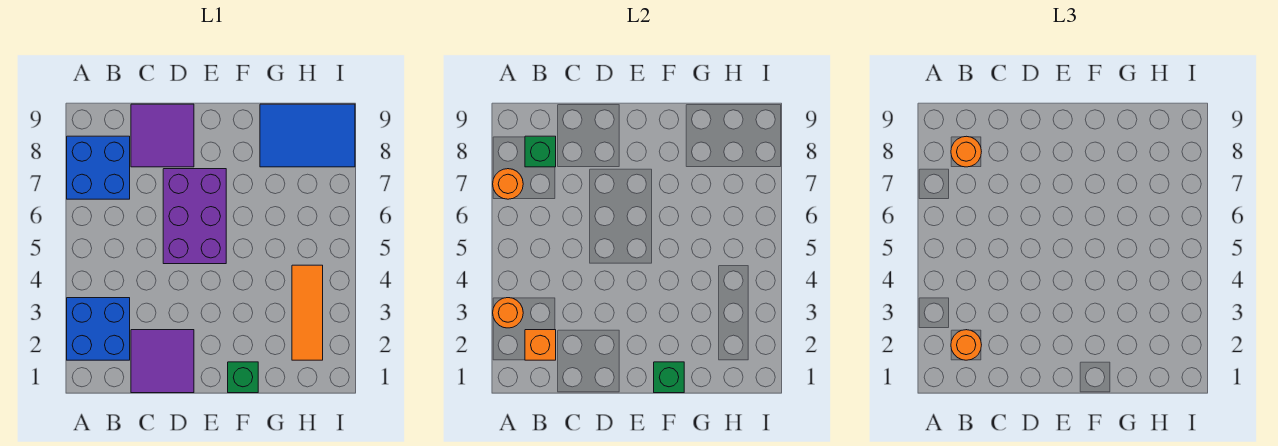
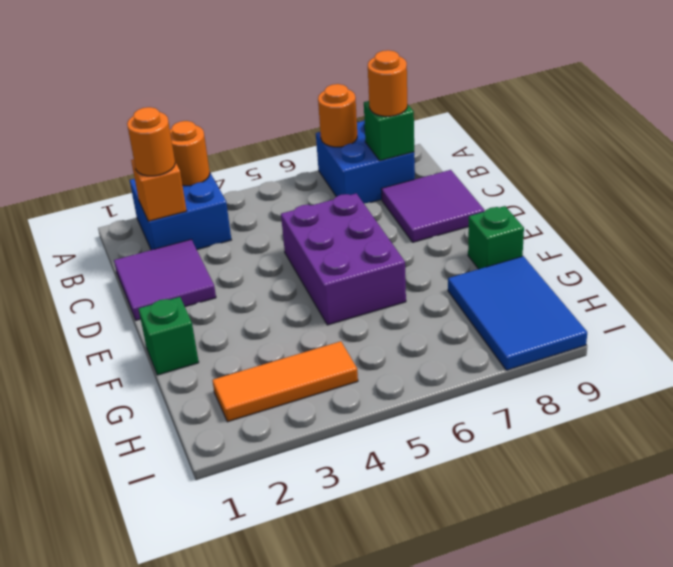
purple brick D5:E7 level 1 -> purple brick D5:F6 level 1
green brick F1 level 2 -> green brick F9 level 1

